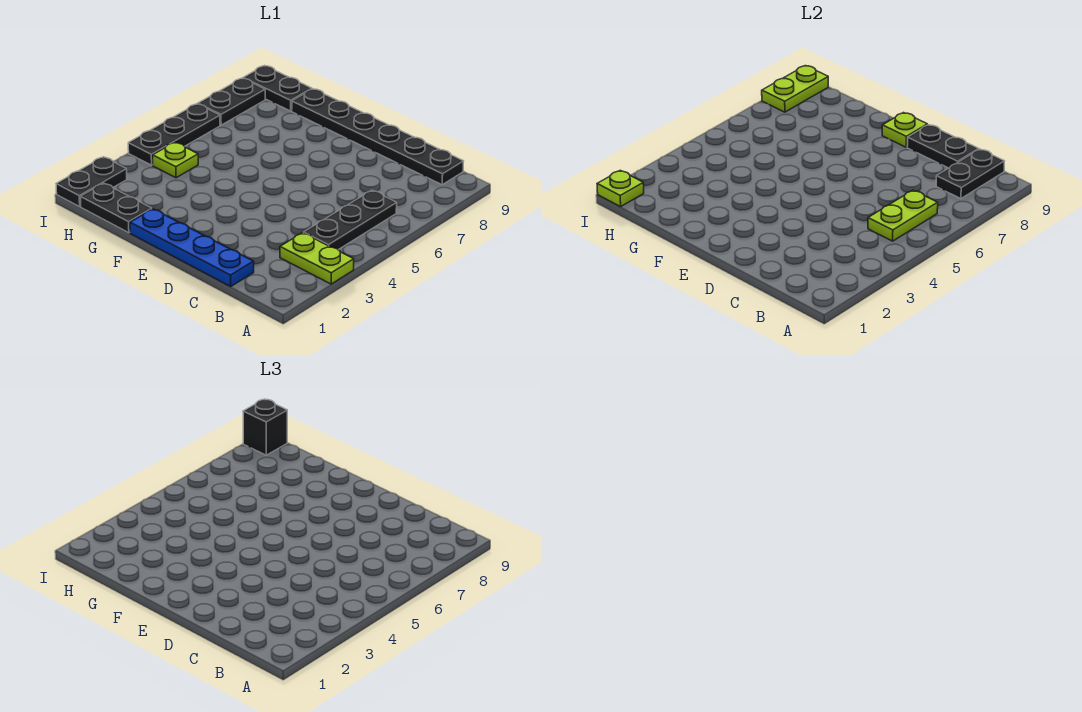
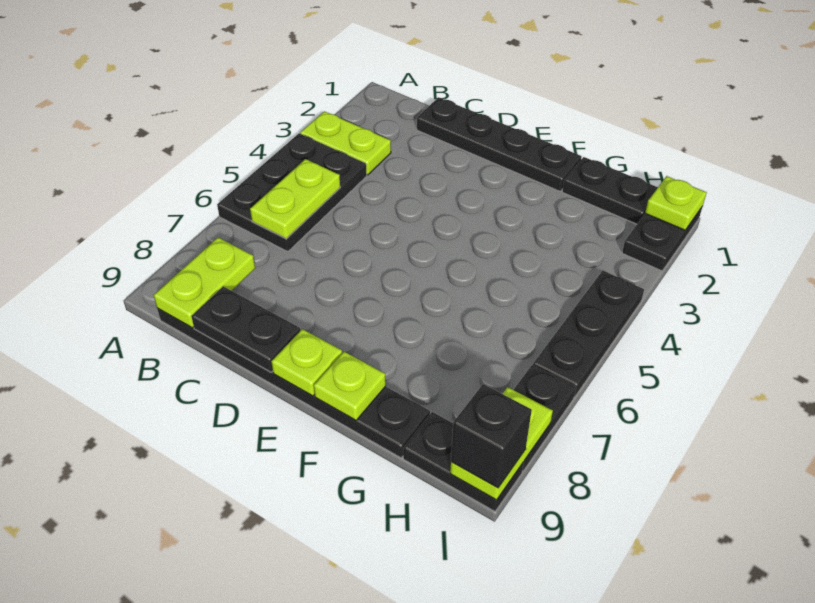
black plate B4:B6 level 1 -> black plate A4:B6 level 1
black plate B8:B9 level 2 -> lime plate B8:B9 level 2
blue plate C1:F1 level 1 -> black plate C1:F1 level 1
lime plate H4 level 1 -> lime plate F9 level 2

